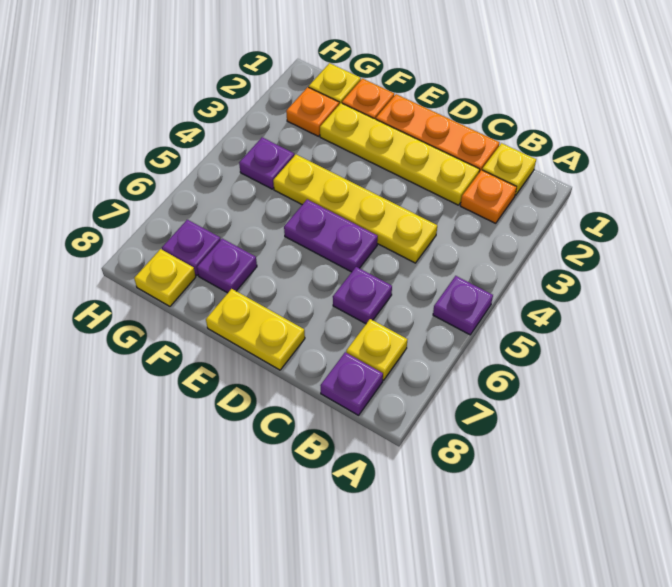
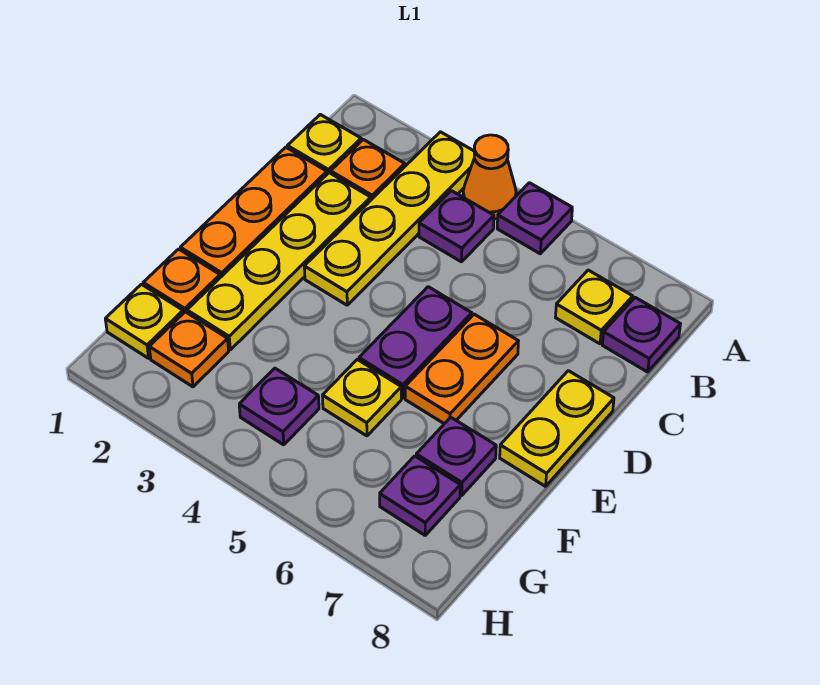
none -> orange cone A4 level 1
yellow plate C4:F4 level 1 -> yellow plate A3:D3 level 1
purple plate C6 level 1 -> purple plate B4 level 1
none -> orange plate D6:E6 level 1
yellow plate G8 level 1 -> yellow plate F5 level 1

